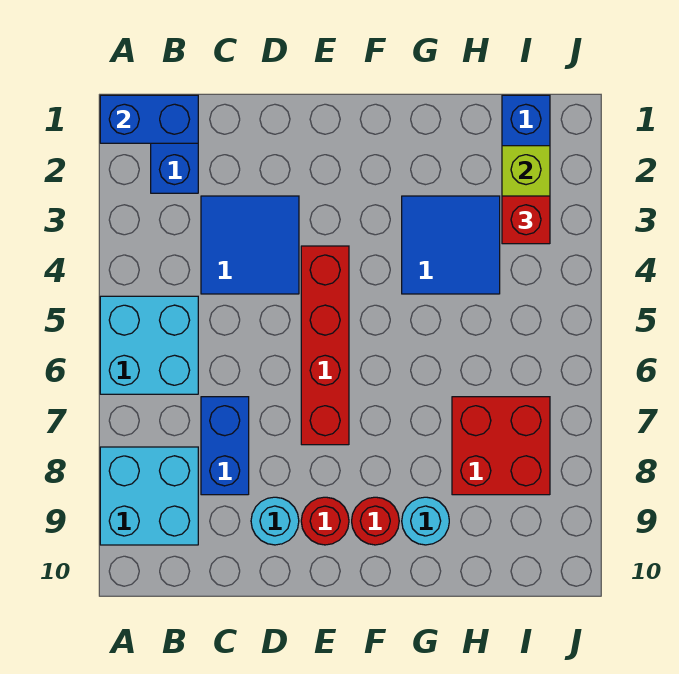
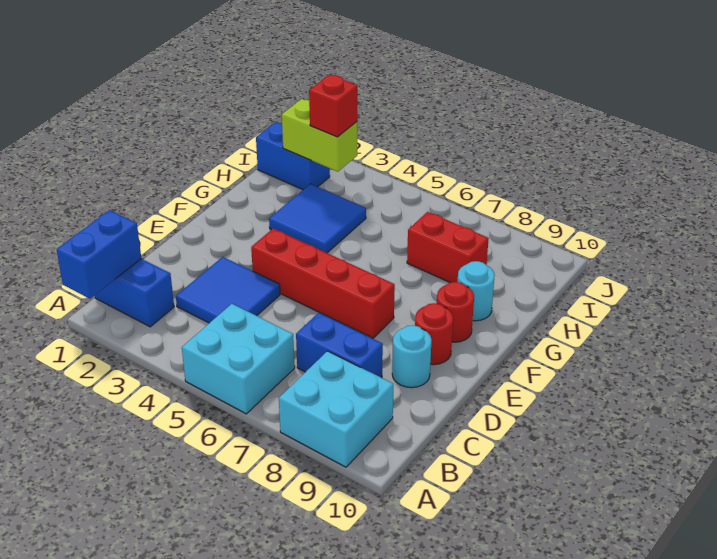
red brick H7:I8 level 1 -> red brick H7:H8 level 1

